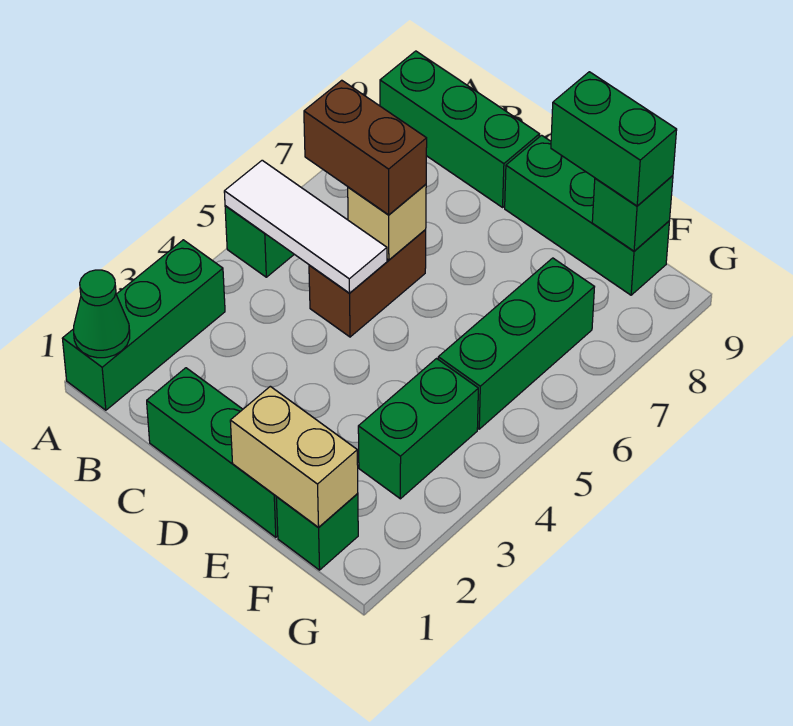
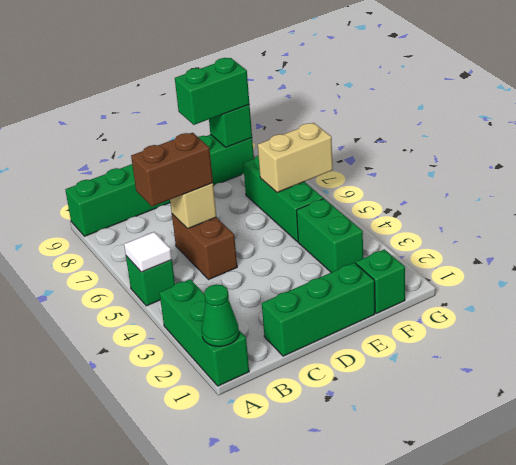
white tile A5:C5 level 2 -> white tile A5 level 2
tan brick E1:F1 level 2 -> tan brick F6:G6 level 2

